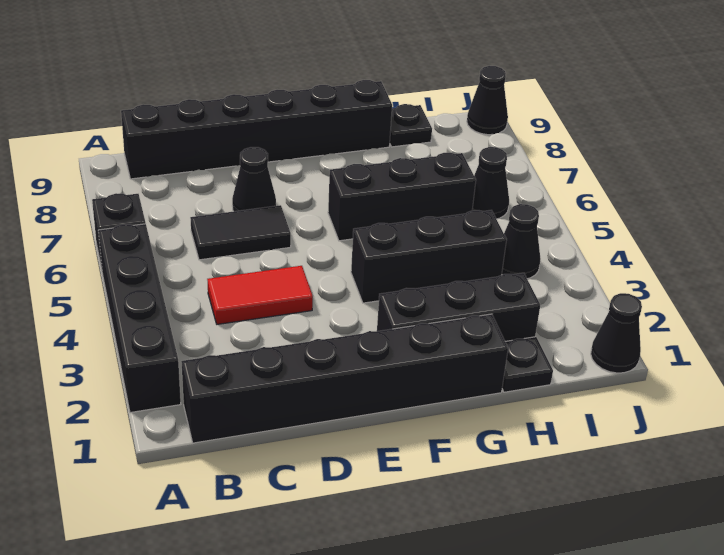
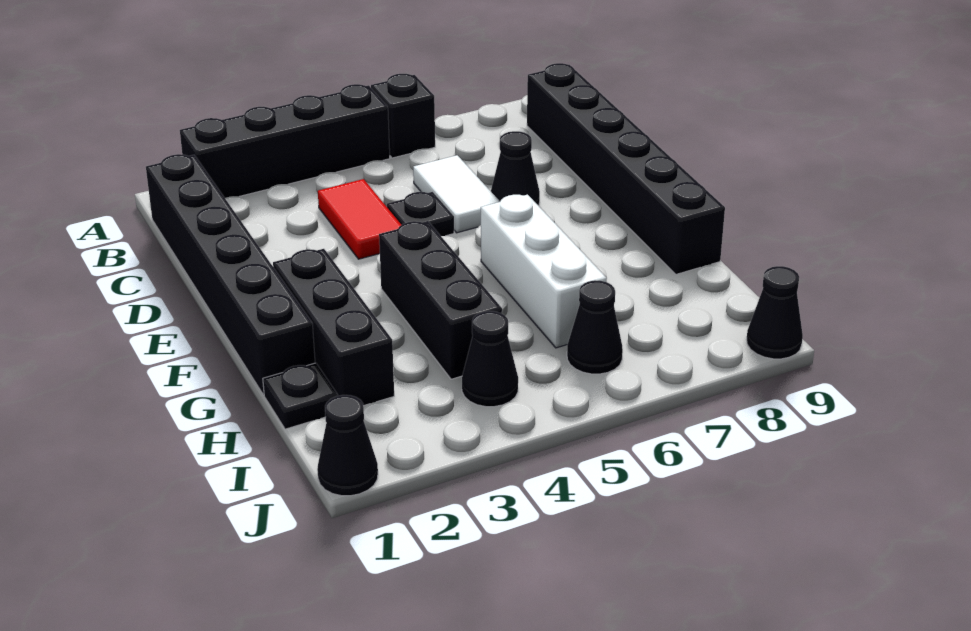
black tile C6:D6 level 1 -> white tile C6:D6 level 1
black brick F6:H6 level 1 -> white brick F6:H6 level 1
black plate H9 level 1 -> black plate D5 level 1

